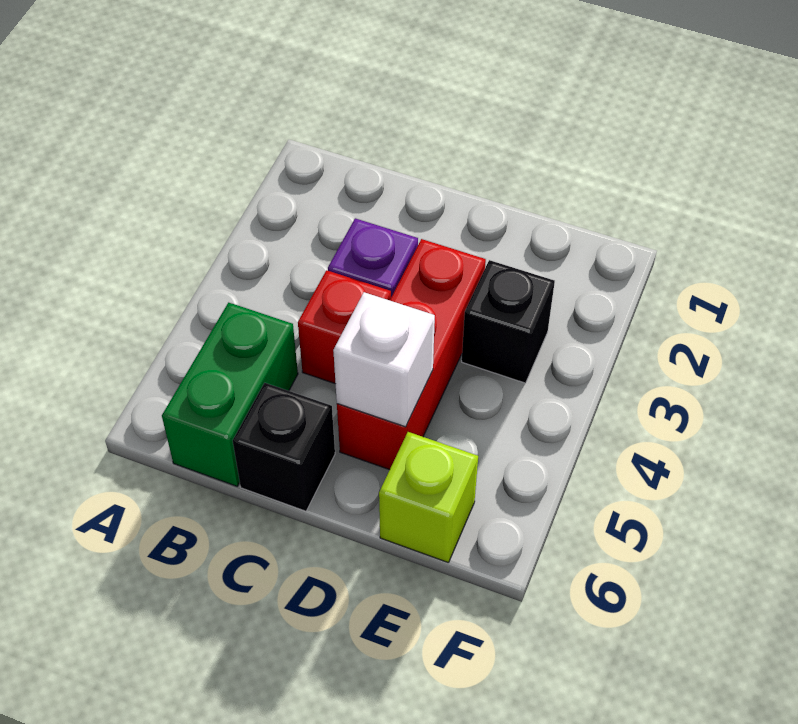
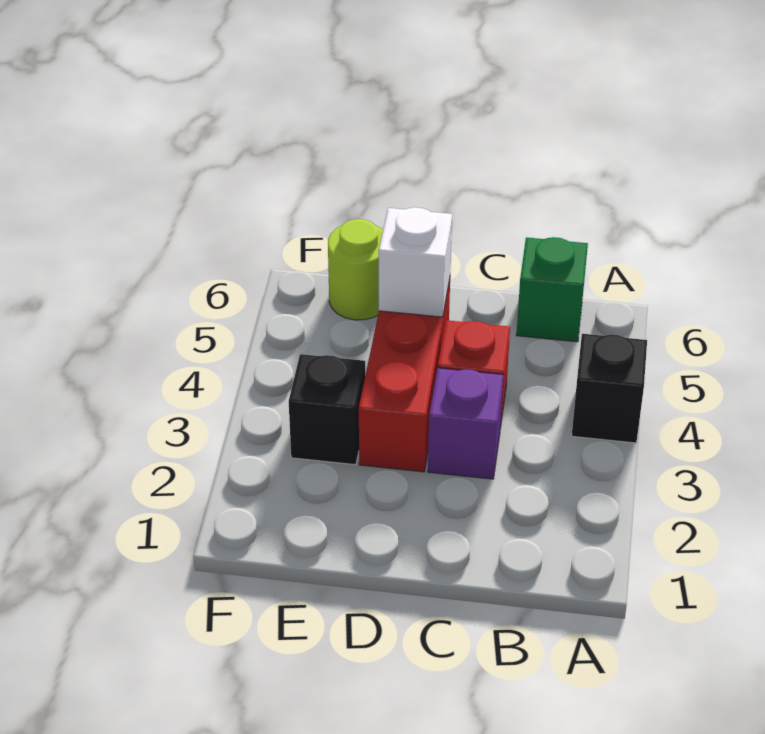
green brick B5:B6 level 1 -> green brick B6 level 1
black brick C6 level 1 -> black brick A4 level 1
lime brick E6 level 1 -> lime round brick E6 level 1

